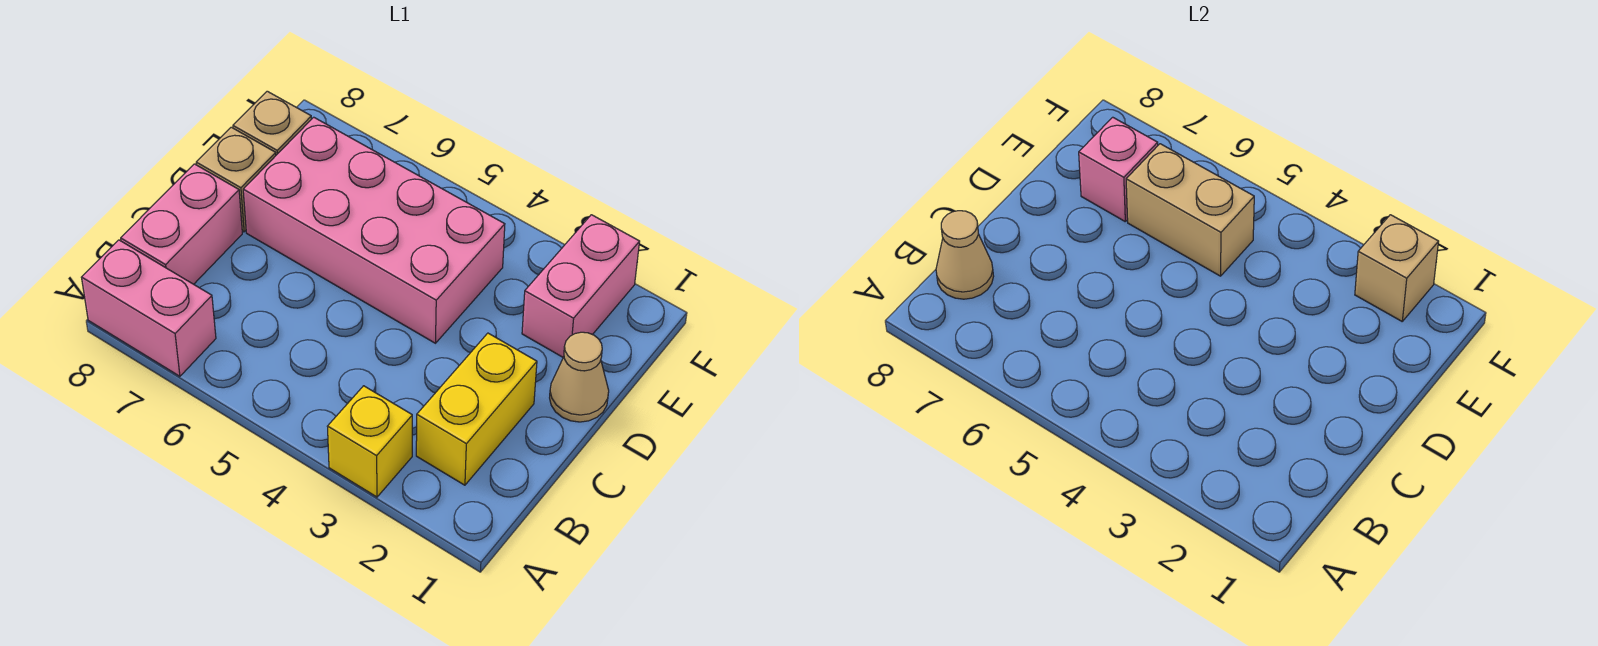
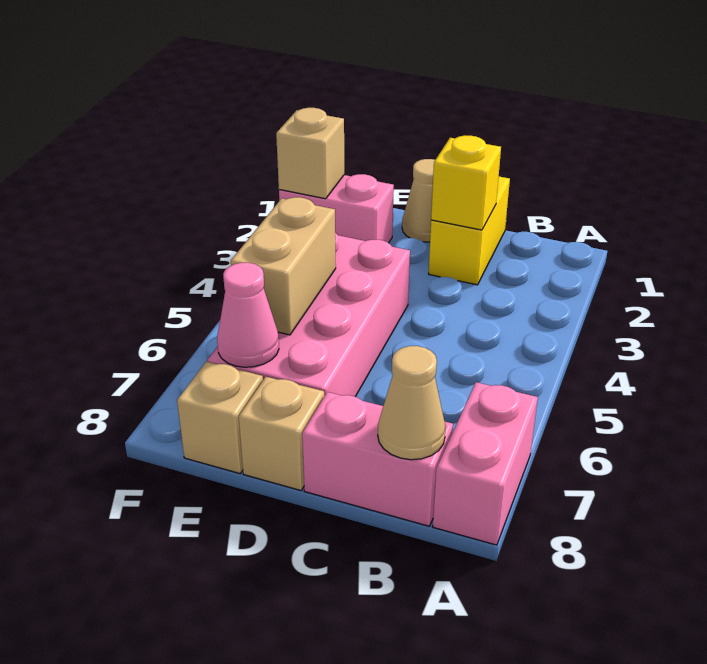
yellow brick A3 level 1 -> yellow brick C2 level 2
yellow brick B2:C2 level 1 -> yellow brick C1:C2 level 1
pink brick E7 level 2 -> pink cone E7 level 2

